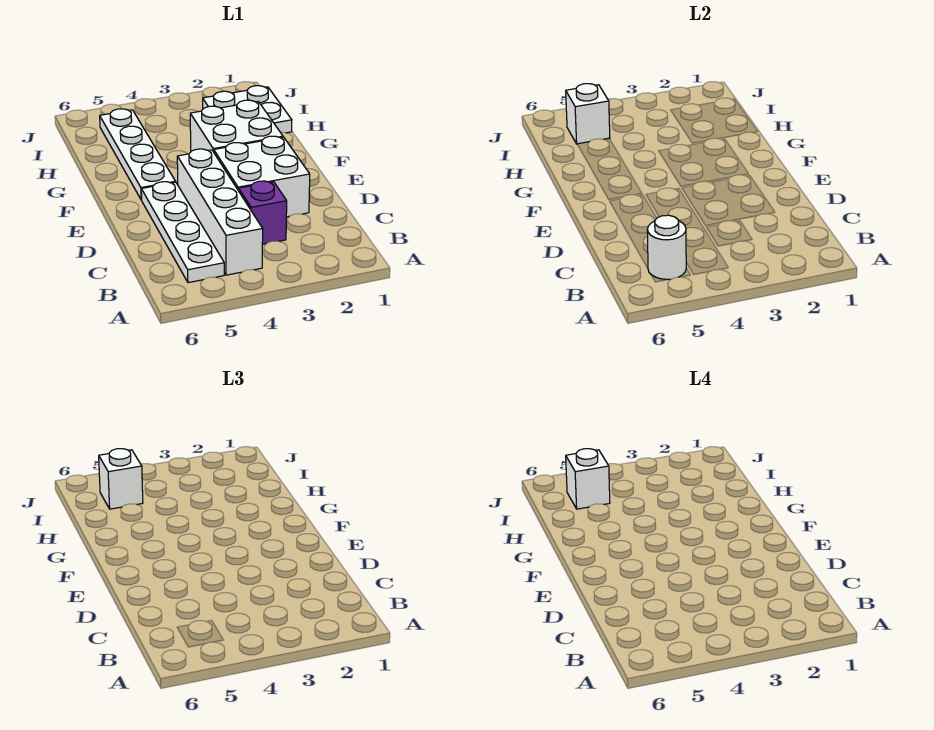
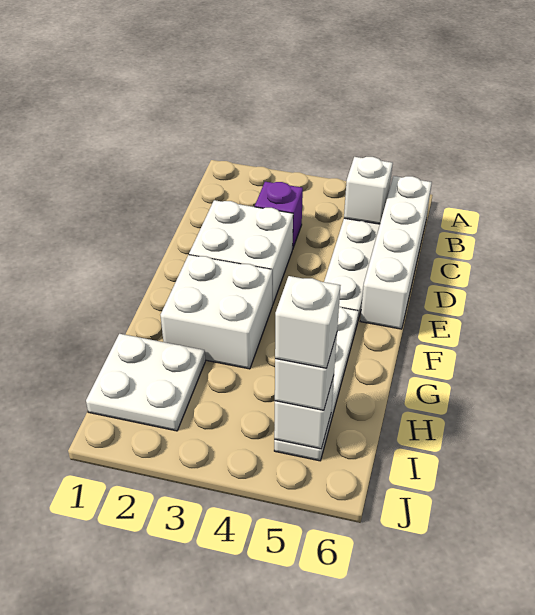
white brick B4:E4 level 1 -> white brick B6:E6 level 1
white round brick B5 level 2 -> white brick B5 level 2

